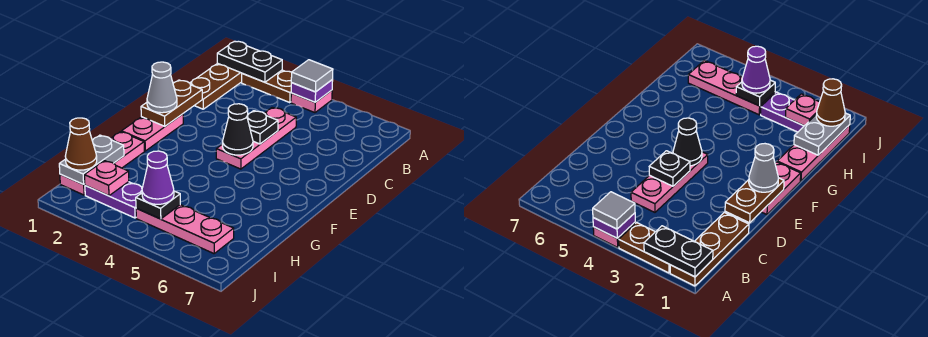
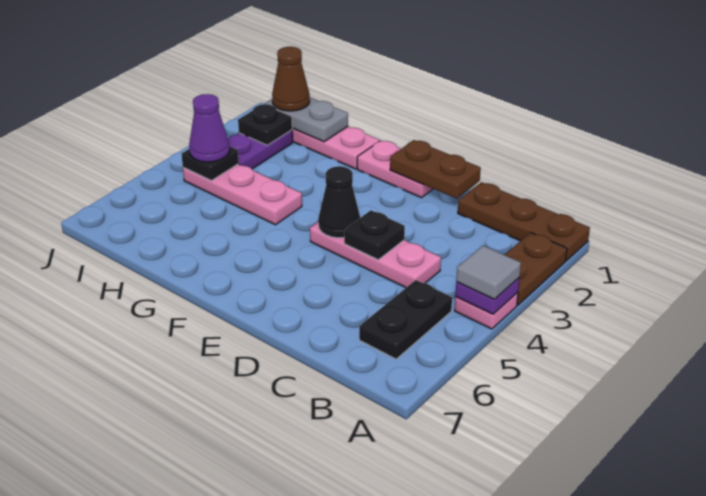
black plate A1:A2 level 2 -> black plate B5:B6 level 1
grey cone E1 level 3 -> none
pink plate I2 level 2 -> black plate I2 level 2
pink plate I4:I6 level 1 -> pink plate G4:I4 level 1

